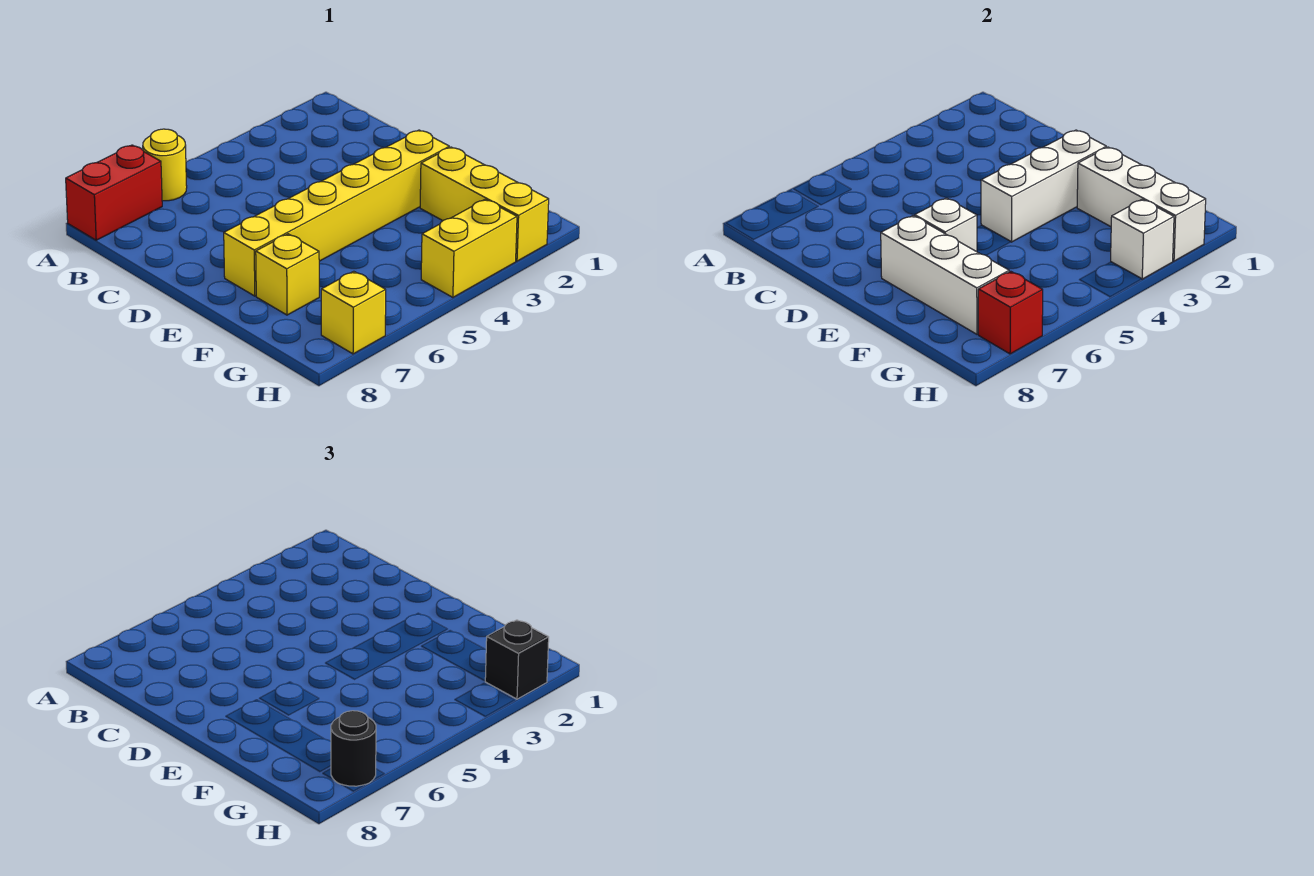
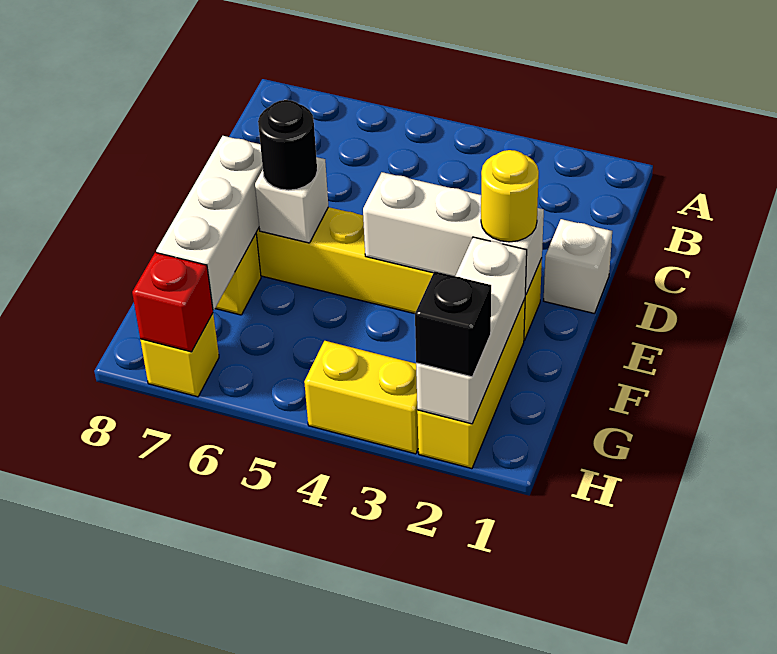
yellow round brick A6 level 1 -> yellow round brick E2 level 3
red brick A7:A8 level 1 -> none
white brick H3 level 2 -> white brick D1 level 1
black round brick H7 level 3 -> black round brick E6 level 3

